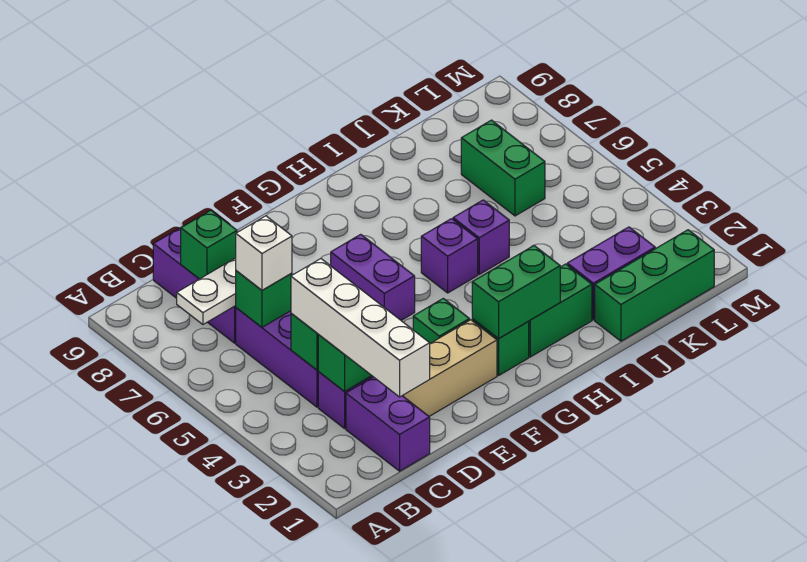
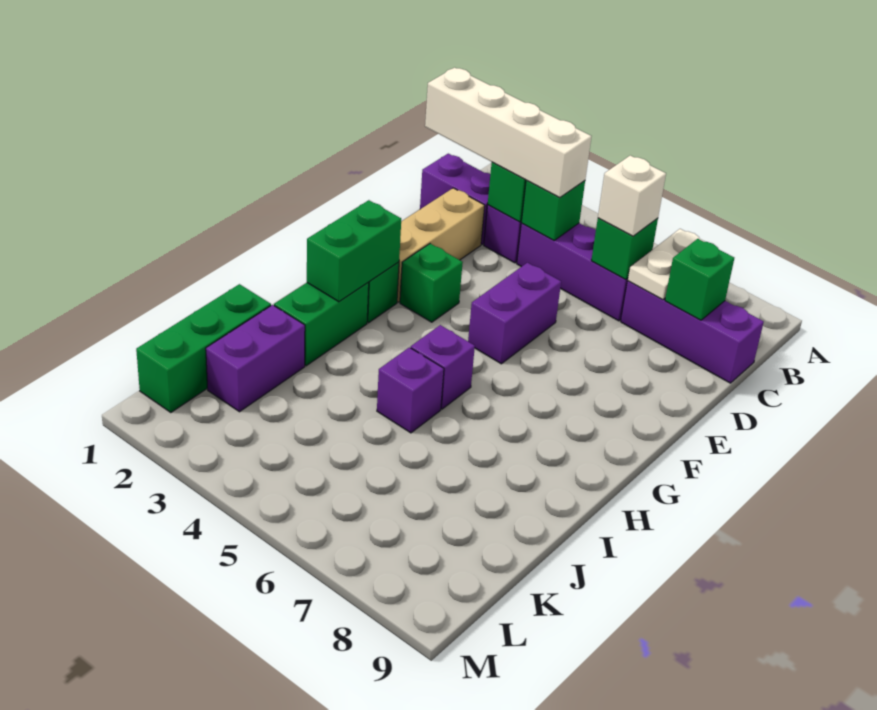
purple brick F5:F6 level 1 -> purple brick E5:F5 level 1
green brick K6:K7 level 1 -> none

